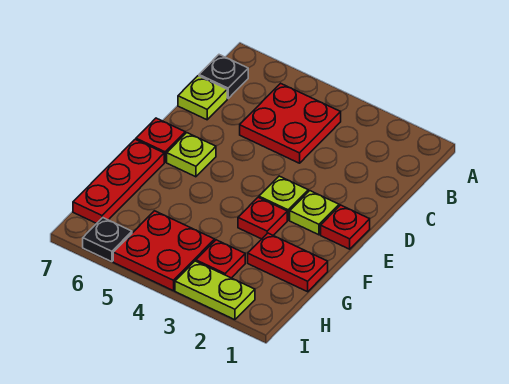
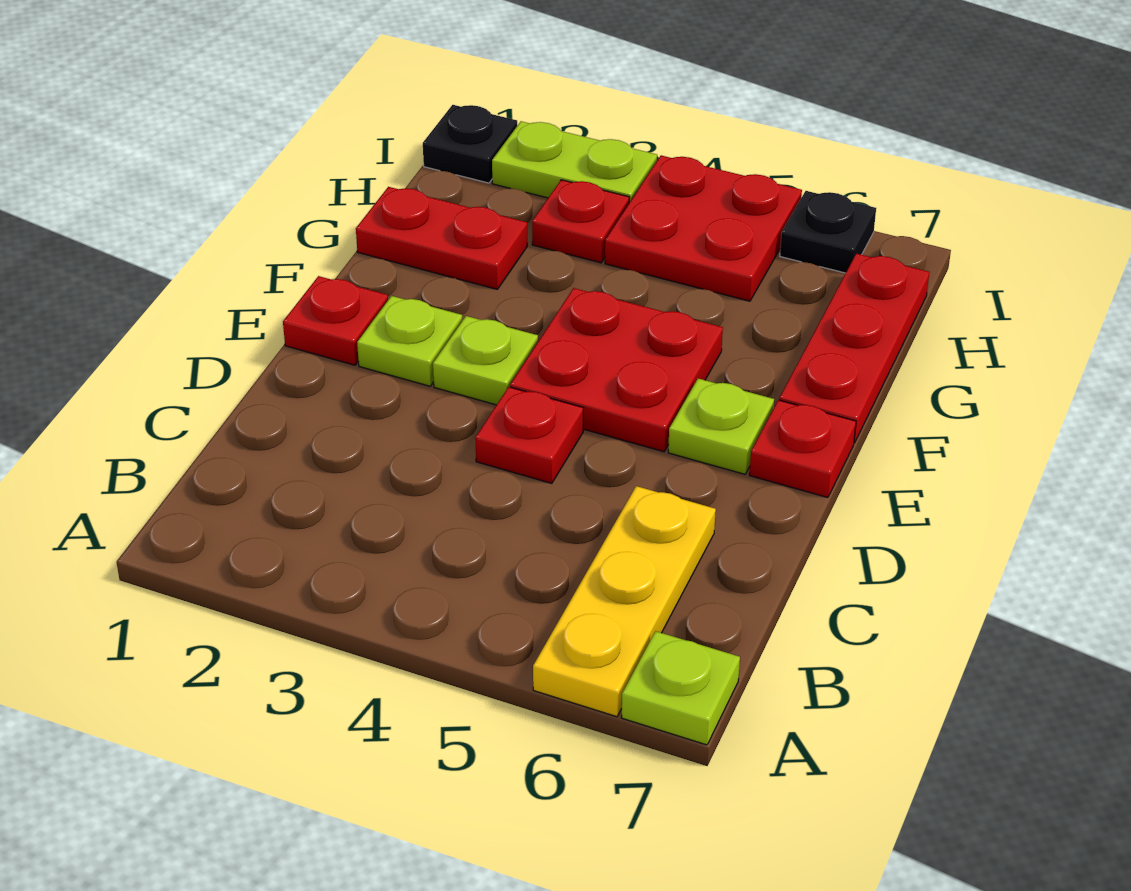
none -> yellow plate A6:C6 level 1
red plate B4:C5 level 1 -> red plate E4:F5 level 1
black plate B7 level 1 -> black plate I1 level 1
lime plate C7 level 1 -> lime plate A7 level 1
red plate F3 level 1 -> red plate D4 level 1

